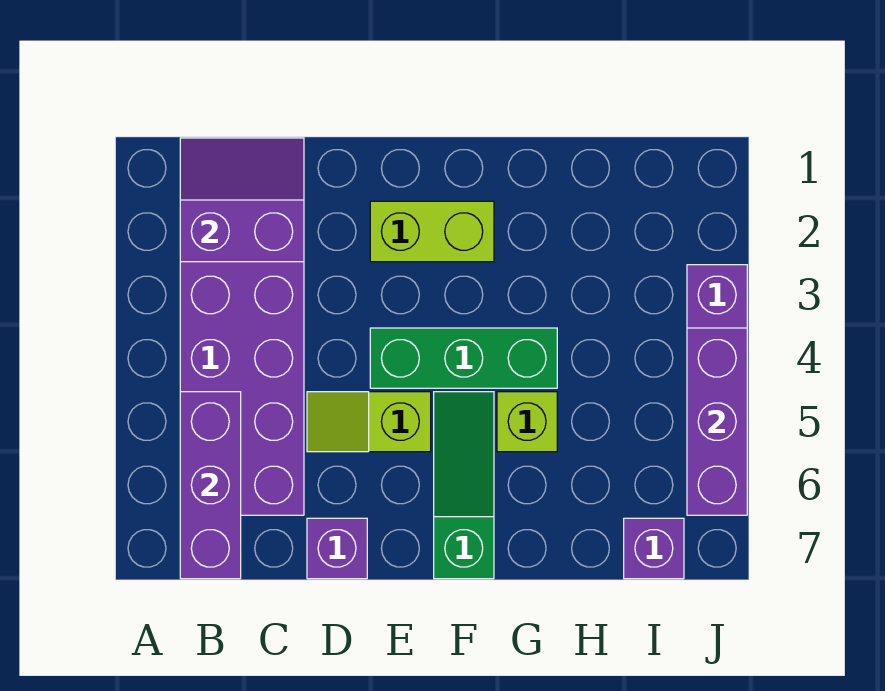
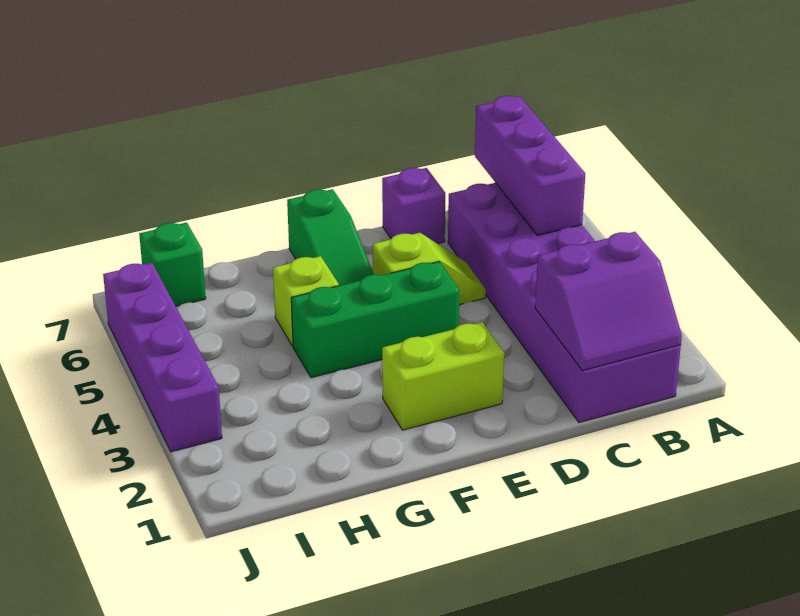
purple brick I7 level 1 -> green brick I7 level 1
purple brick J4:J6 level 2 -> none

